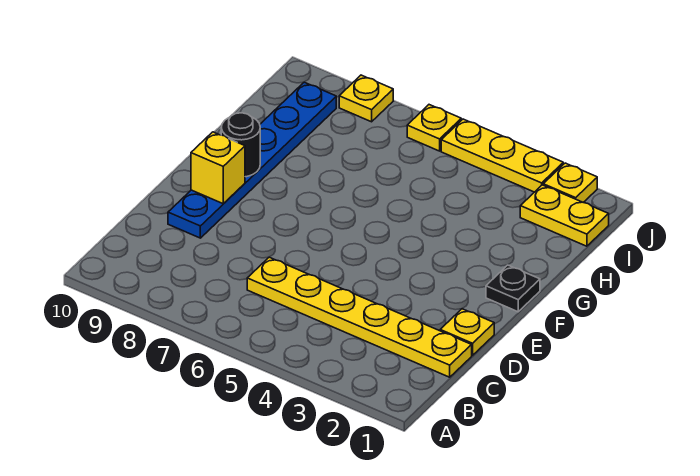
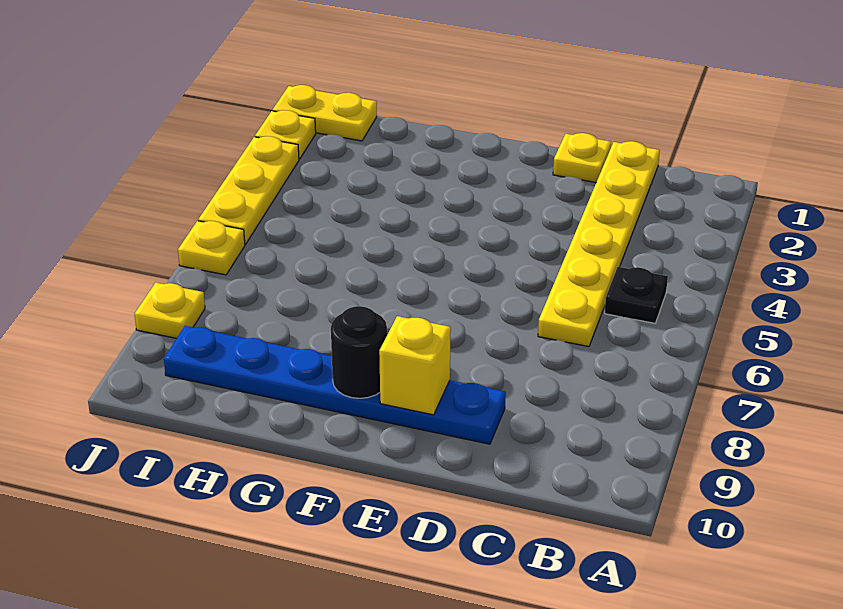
black plate F1 level 1 -> black plate B5 level 1
yellow plate I1:I2 level 1 -> yellow plate I1:J1 level 1

